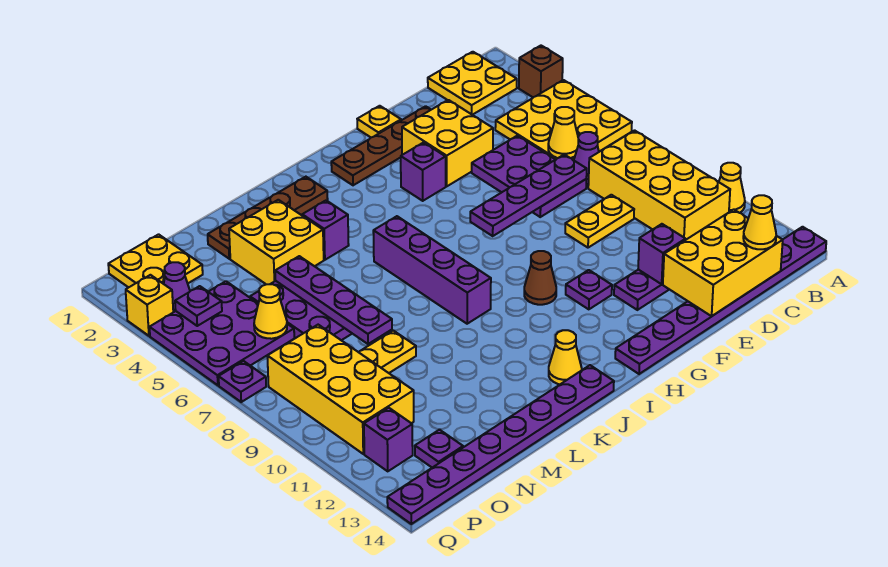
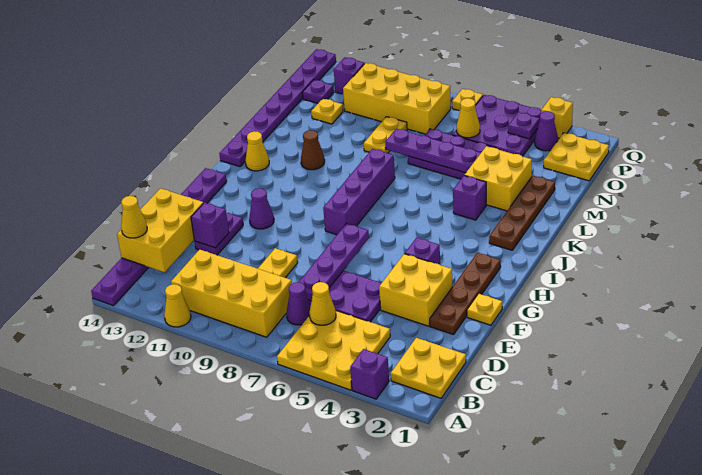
brown brick A3 level 1 -> purple brick A3 level 1
purple plate G11 level 1 -> purple cone G11 level 1
brown cone H10 level 1 -> brown cone K11 level 1
purple brick J6:J9 level 1 -> purple brick H8:K8 level 1
none -> yellow plate N12 level 1
purple plate Q7 level 1 -> yellow plate Q7 level 1

